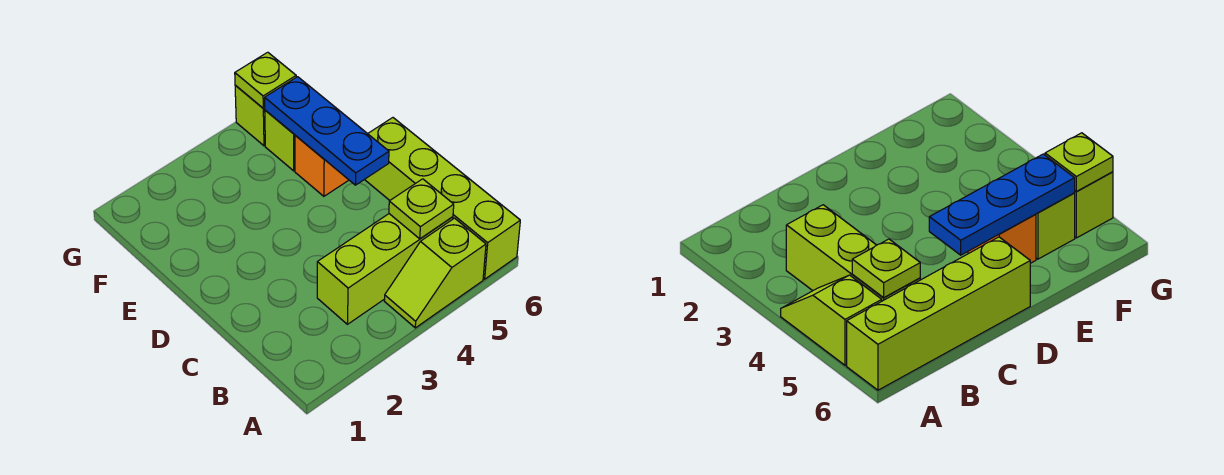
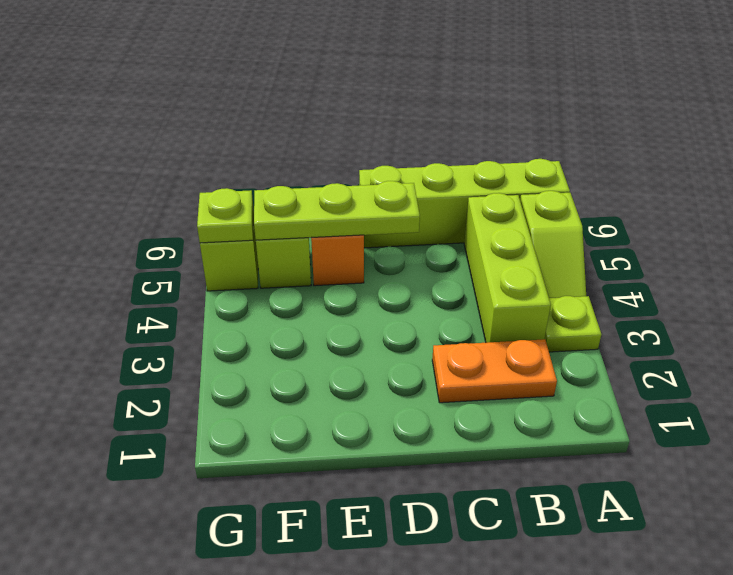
none -> orange plate B2:C2 level 1
lime plate B5 level 2 -> lime plate A3 level 1
blue plate D5:F5 level 2 -> lime plate D5:F5 level 2

